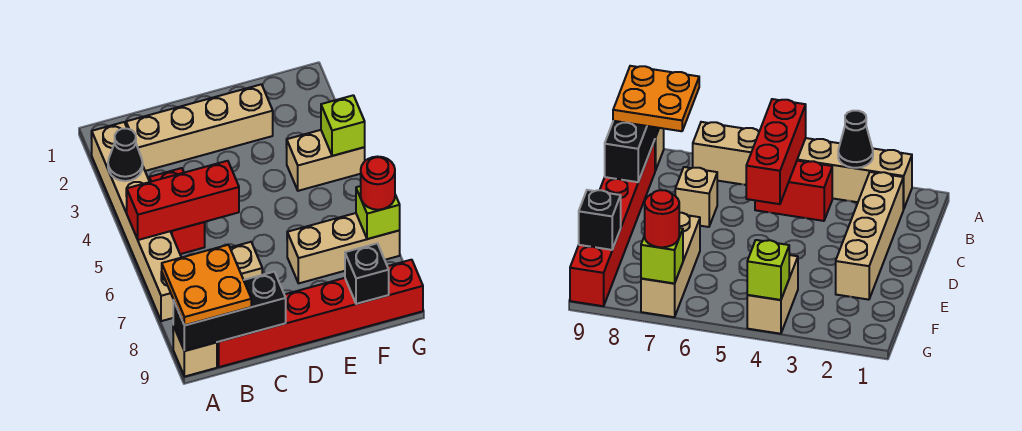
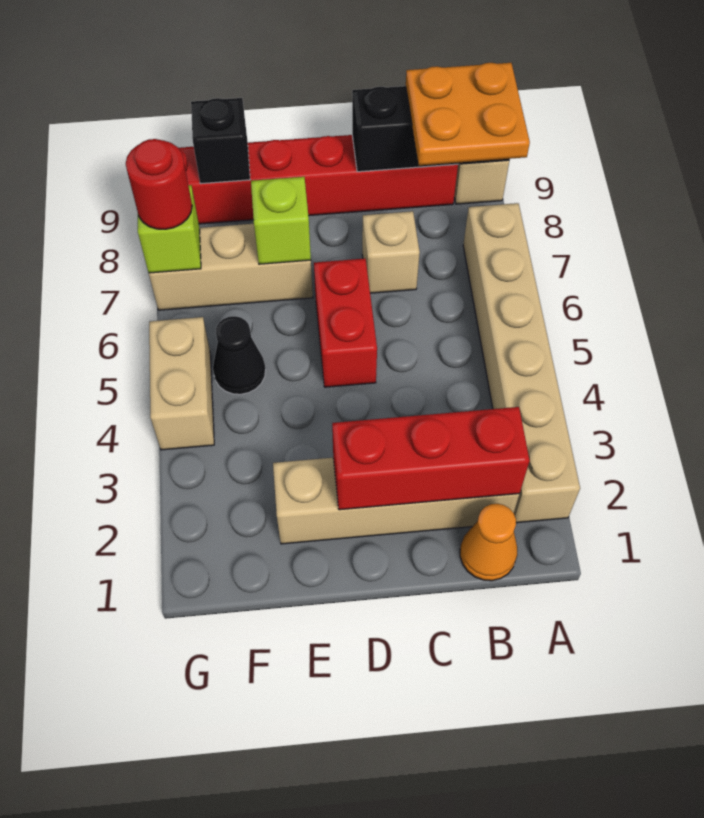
black cone A3 level 2 -> black cone F5 level 1
red brick A5:C5 level 2 -> red brick B2:D2 level 2
none -> orange cone B1 level 1
red brick B4:B5 level 1 -> red brick D5:D6 level 1
tan brick F4:G4 level 1 -> tan brick G4:G5 level 1
lime brick G4 level 2 -> lime brick E7 level 2

